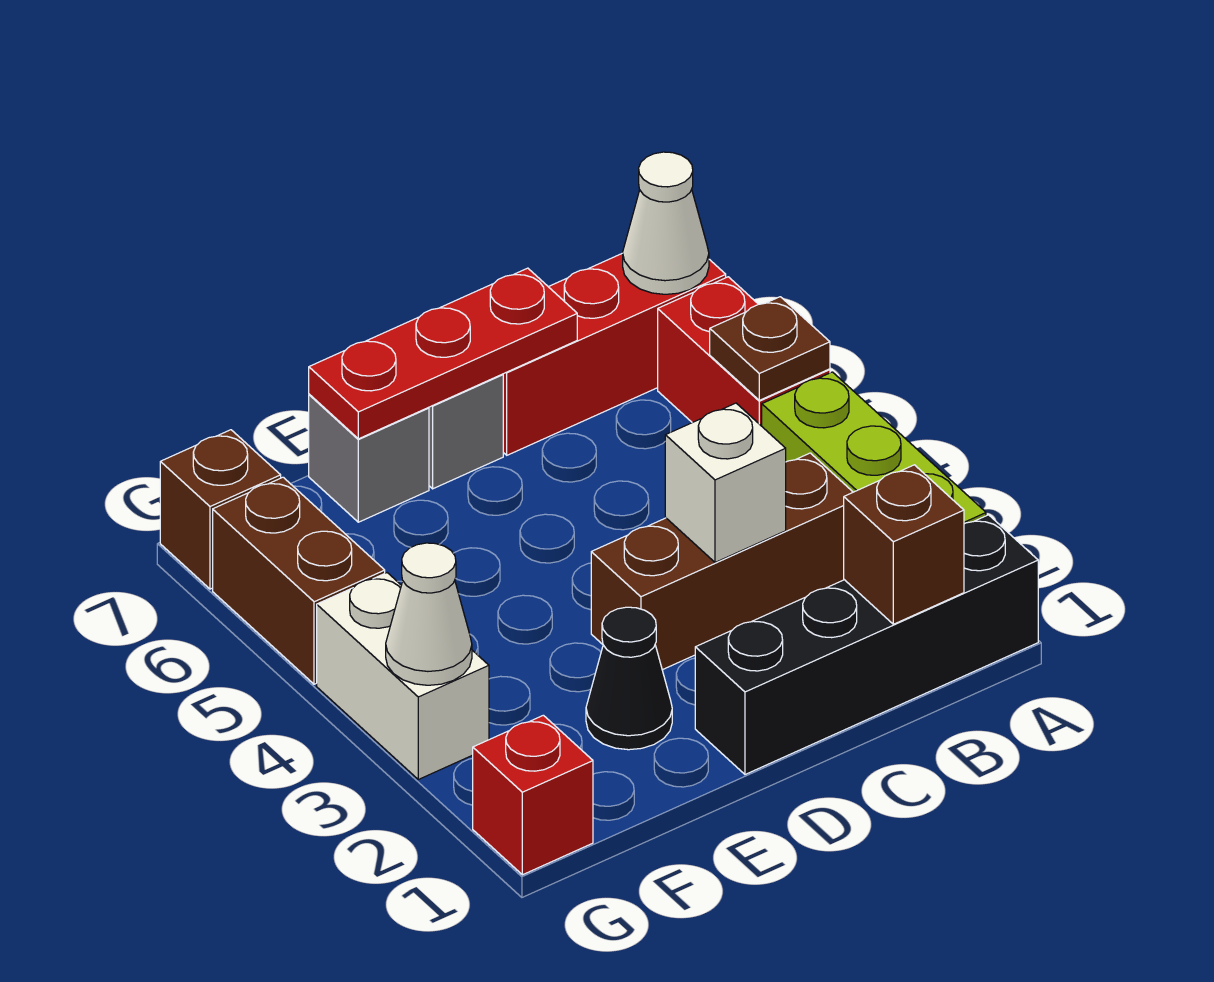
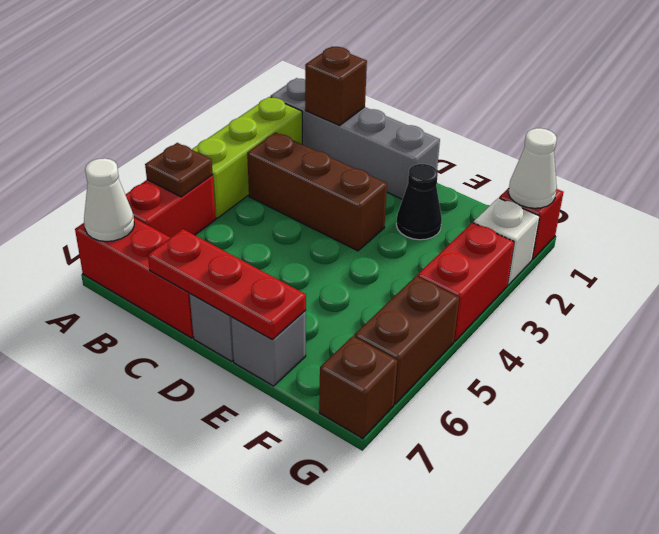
black brick A1:D1 level 1 -> grey brick A1:D1 level 1
white brick C3 level 2 -> white brick G2 level 1
white brick G3:G4 level 1 -> red brick G3:G4 level 1
white cone G3 level 2 -> white cone G1 level 2

